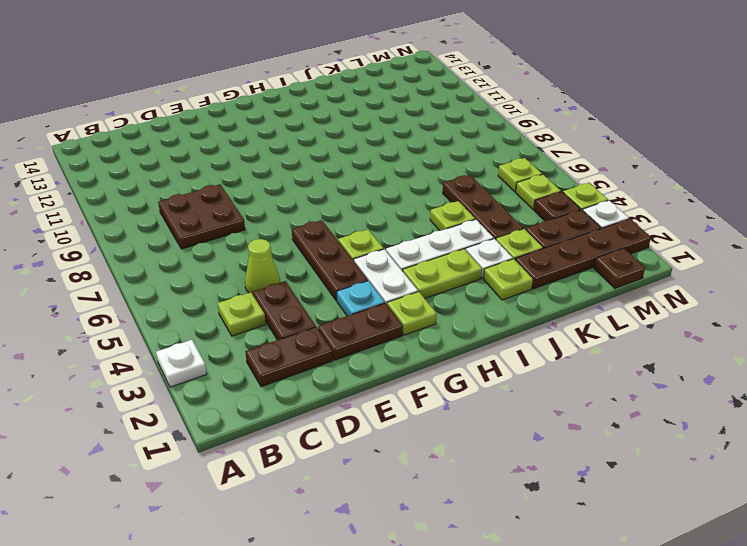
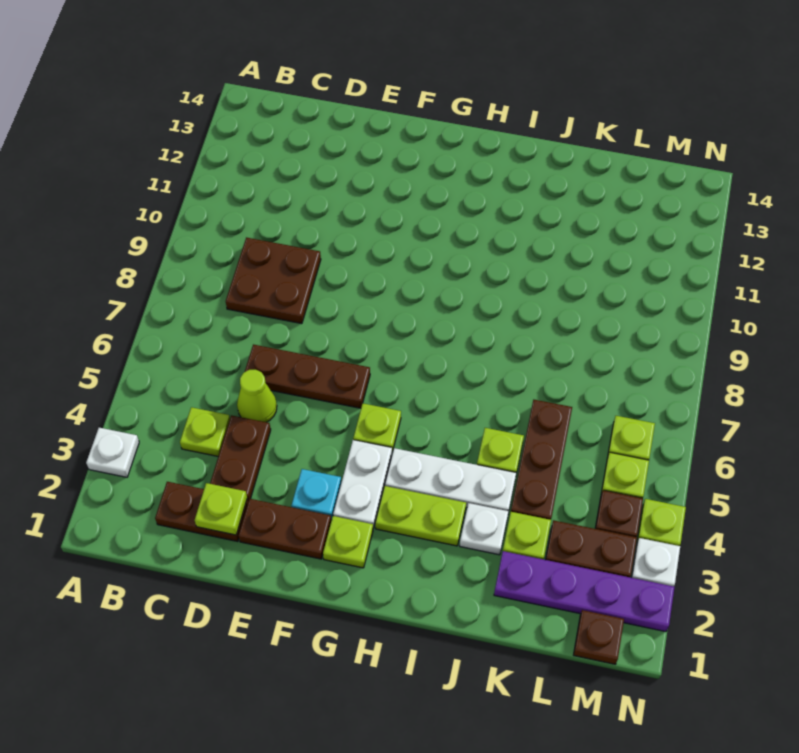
brown plate F4:F6 level 1 -> brown plate D6:F6 level 1
lime plate J2 level 1 -> lime plate D2 level 2
brown plate K2:N2 level 1 -> purple plate K2:N2 level 1

